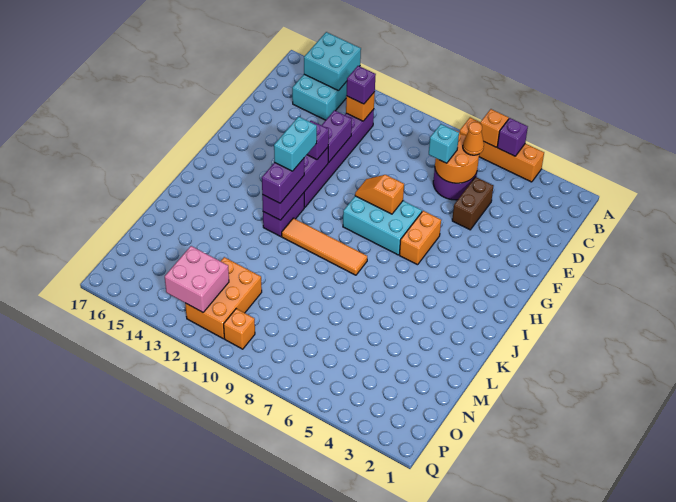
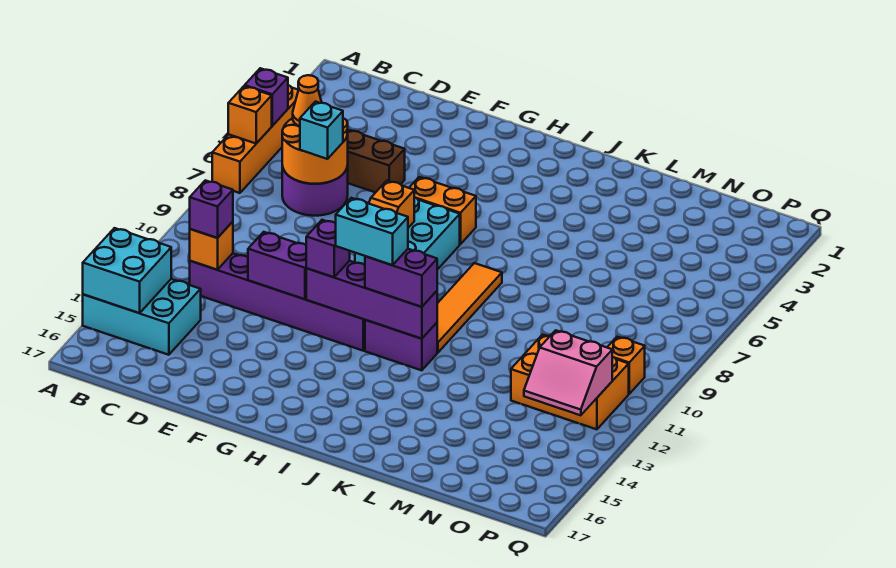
pink brick O12:P13 level 2 -> pink slope O12:P13 level 2 top 12

